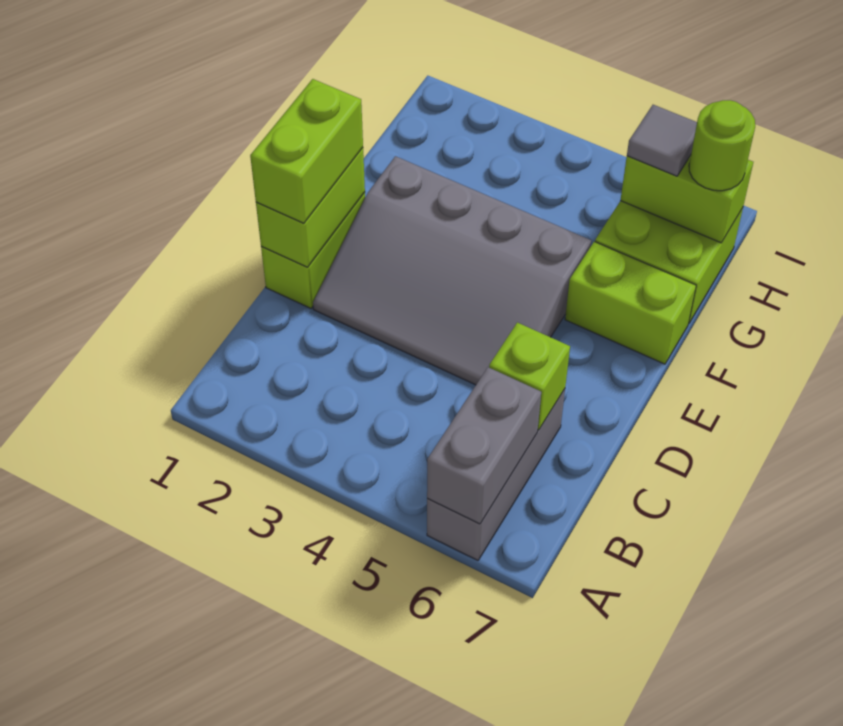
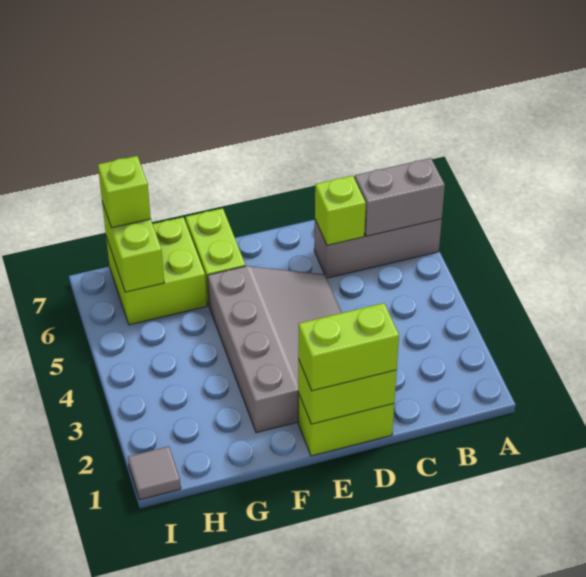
grey tile H6 level 3 -> grey tile I1 level 1
lime round brick H7 level 3 -> lime brick H7 level 3

